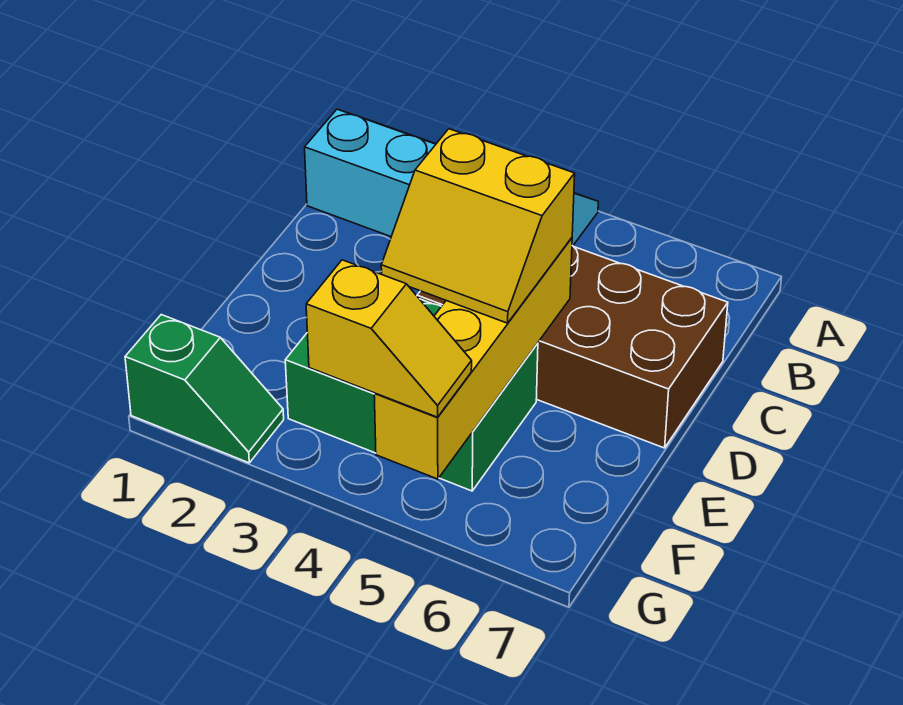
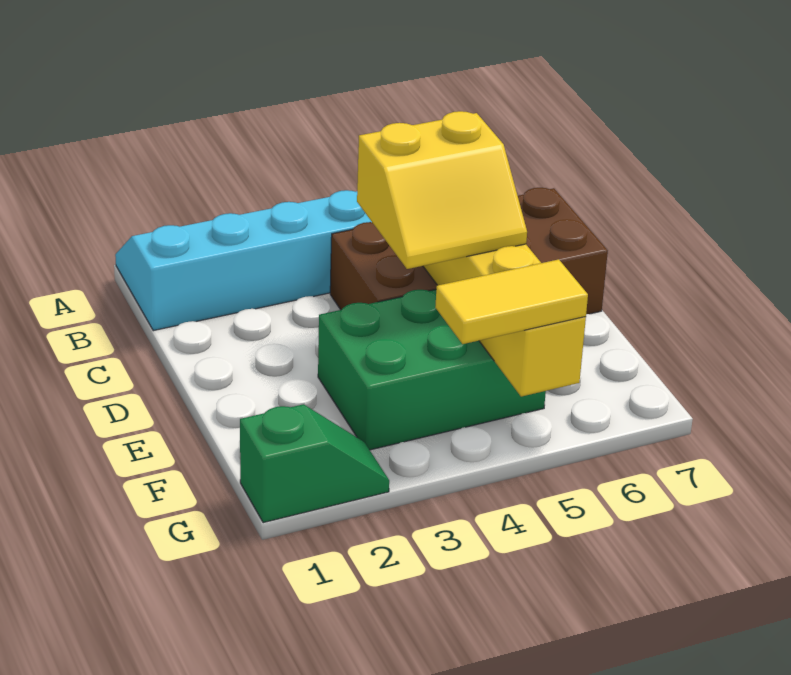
yellow slope G4:G5 level 3 top 4 -> yellow tile G4:G5 level 3

